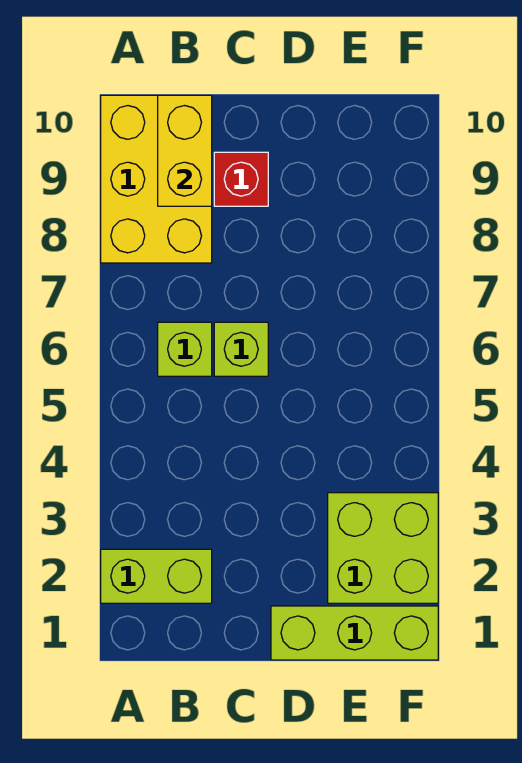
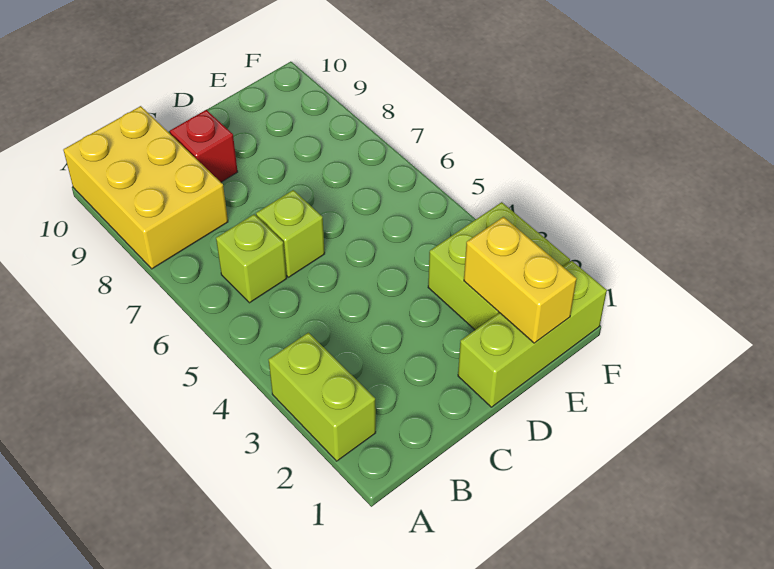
lime brick A2:B2 level 1 -> lime brick A2:A3 level 1
yellow brick B9:B10 level 2 -> yellow brick E1:E2 level 2

